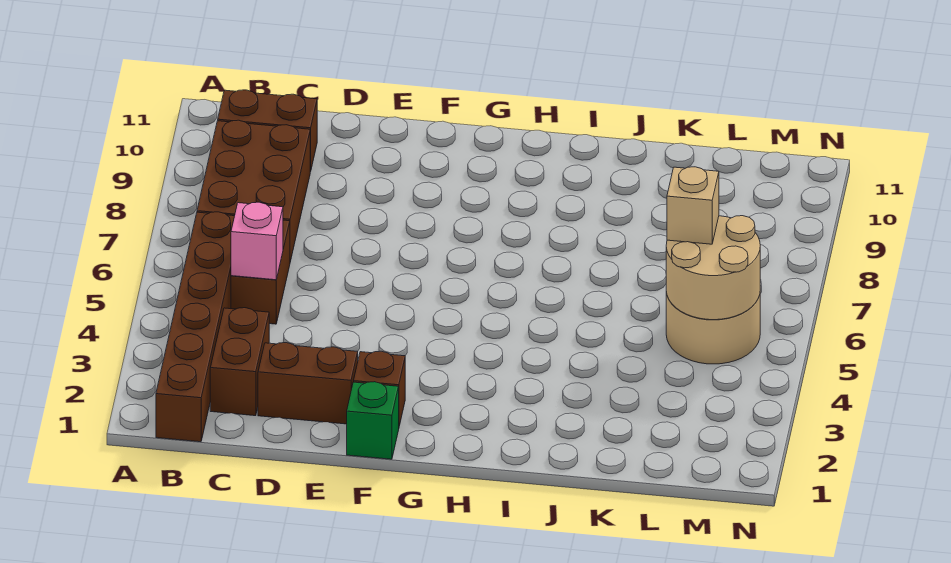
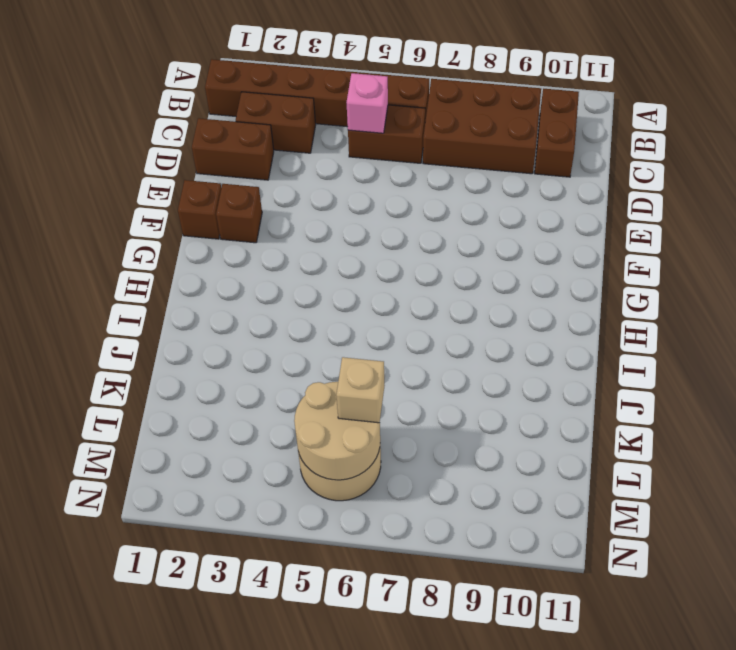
brown brick D2:E2 level 1 -> brown brick D1:D2 level 1
green brick F1 level 1 -> brown brick F1 level 1

